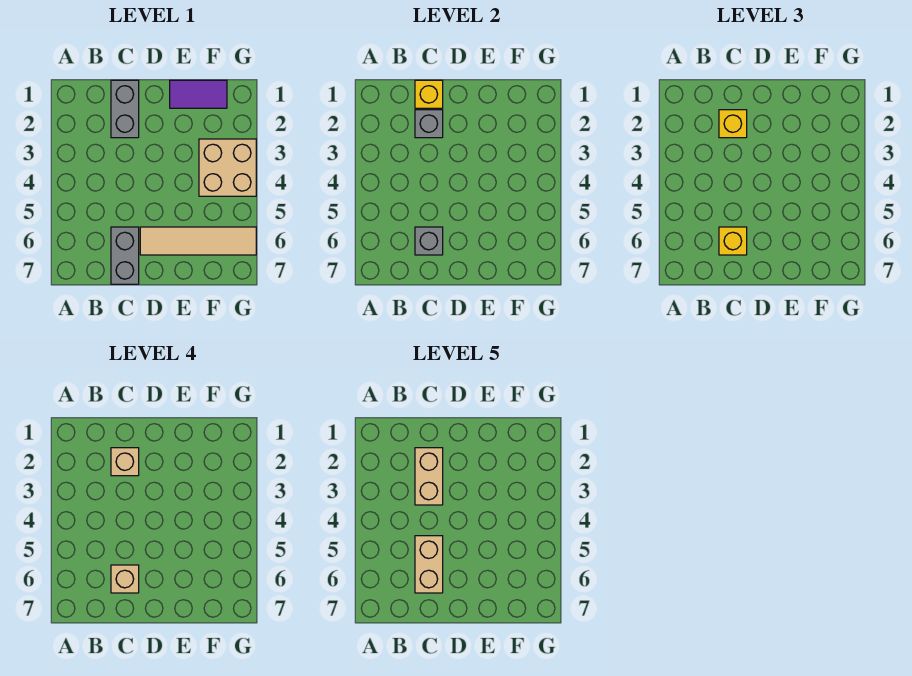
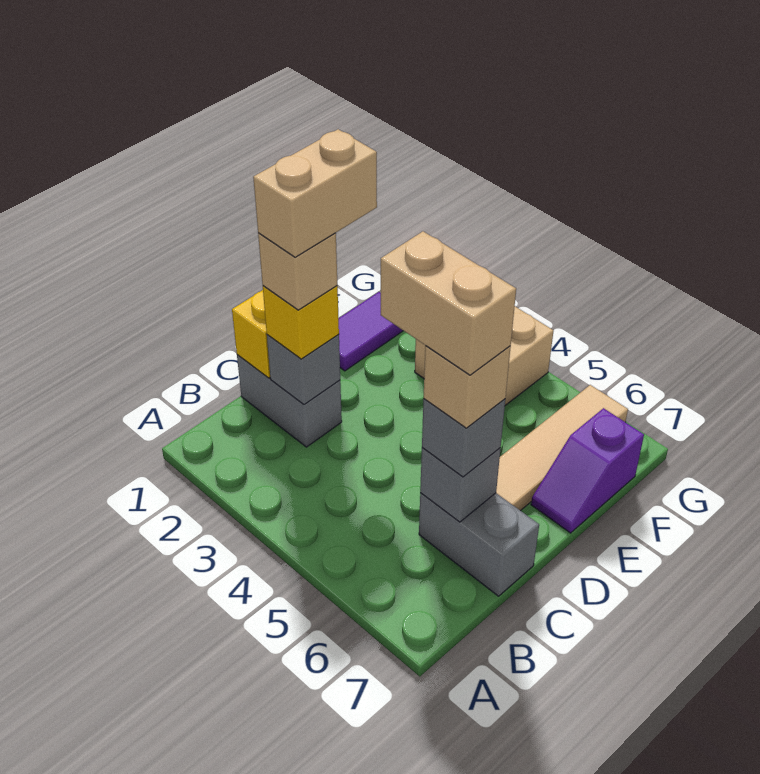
tan brick C2:C3 level 5 -> tan brick C2:D2 level 5
yellow brick C6 level 3 -> grey brick C6 level 3
none -> purple slope E7:F7 level 1 top F

